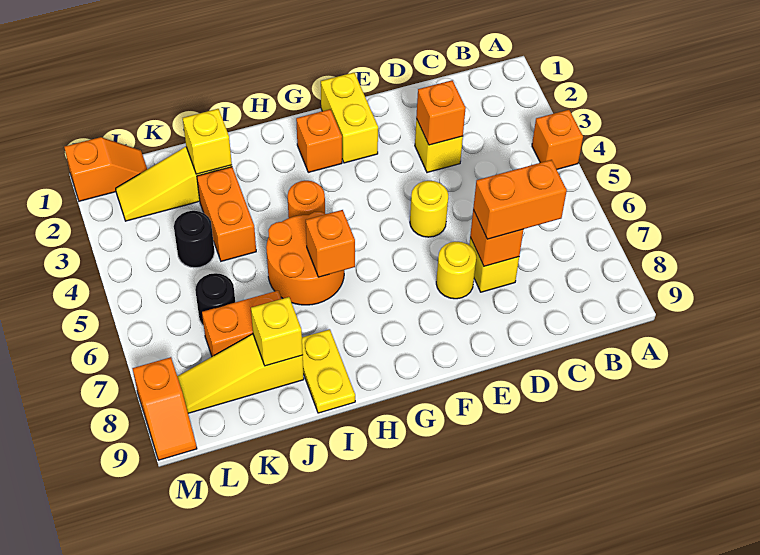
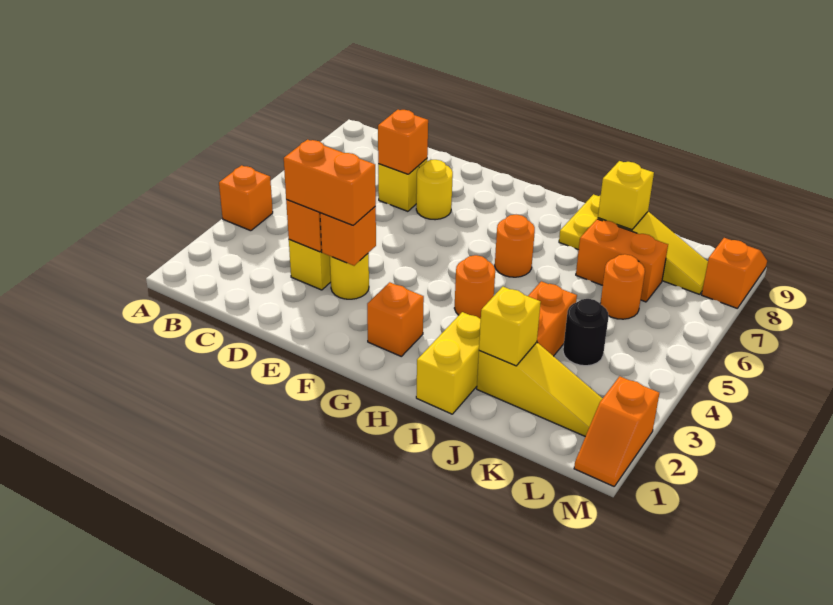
orange brick C7:D7 level 3 -> orange brick D3:E3 level 3
yellow round brick E5 level 1 -> yellow round brick E3 level 1
yellow brick F1:F2 level 1 -> yellow brick I1:I2 level 1
orange round brick H5:I6 level 1 -> orange round brick H6 level 1
orange brick H6 level 2 -> orange brick E3 level 2
black round brick K6 level 1 -> orange round brick K6 level 1
orange slope L1:M1 level 1 top M -> orange slope M1:M2 level 1 top 2

